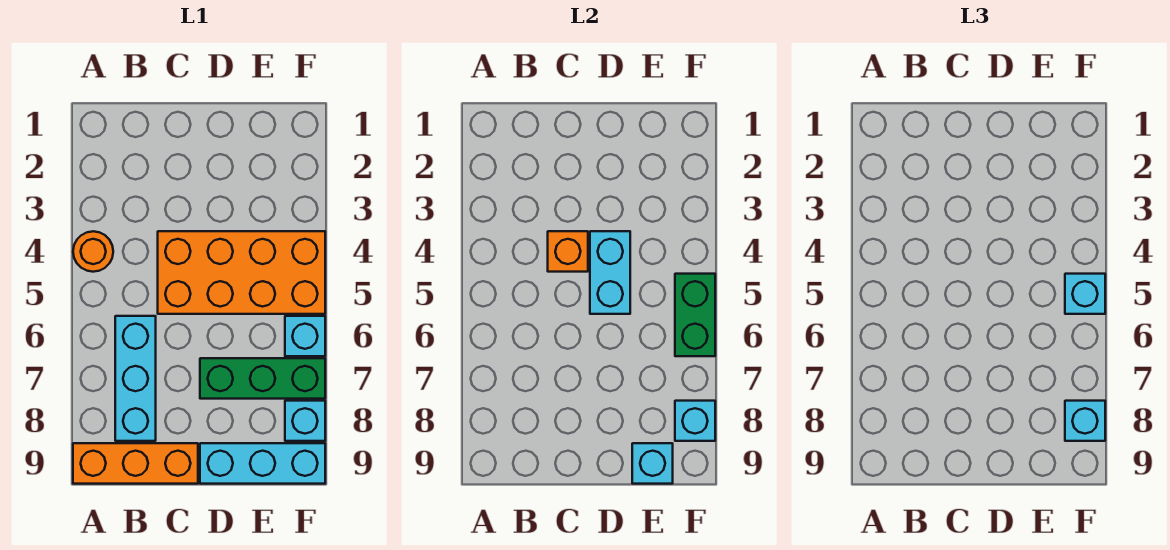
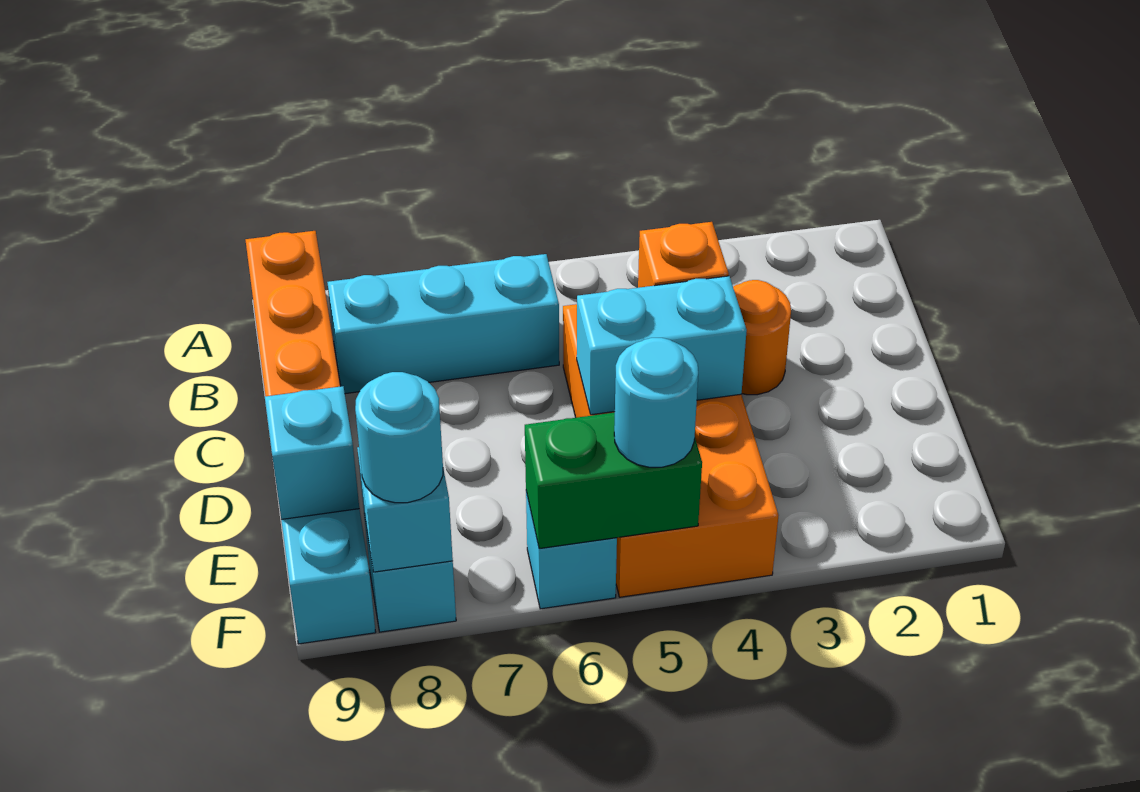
orange round brick A4 level 1 -> orange round brick C3 level 1
green brick D7:F7 level 1 -> none
cyan brick F5 level 3 -> cyan round brick F5 level 3
cyan brick F8 level 3 -> cyan round brick F8 level 3

